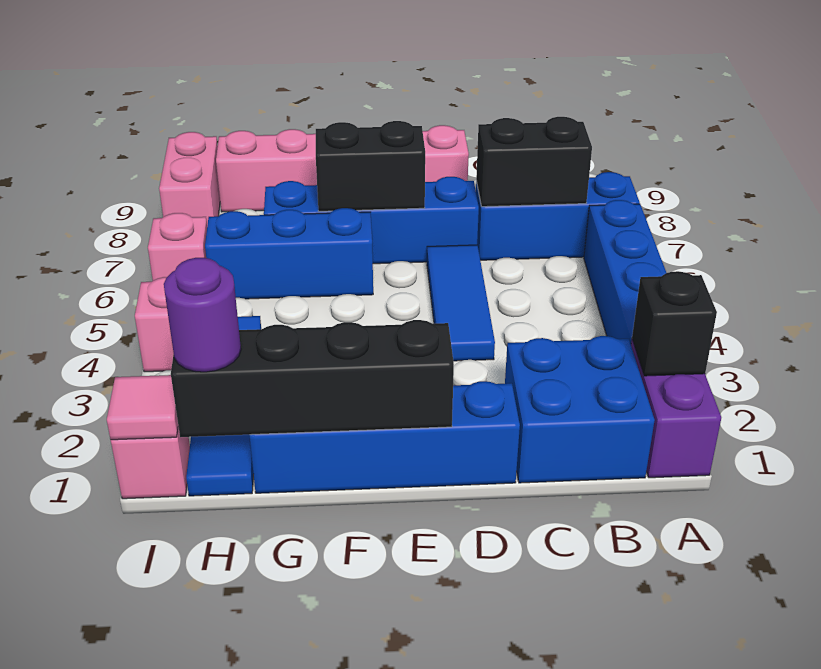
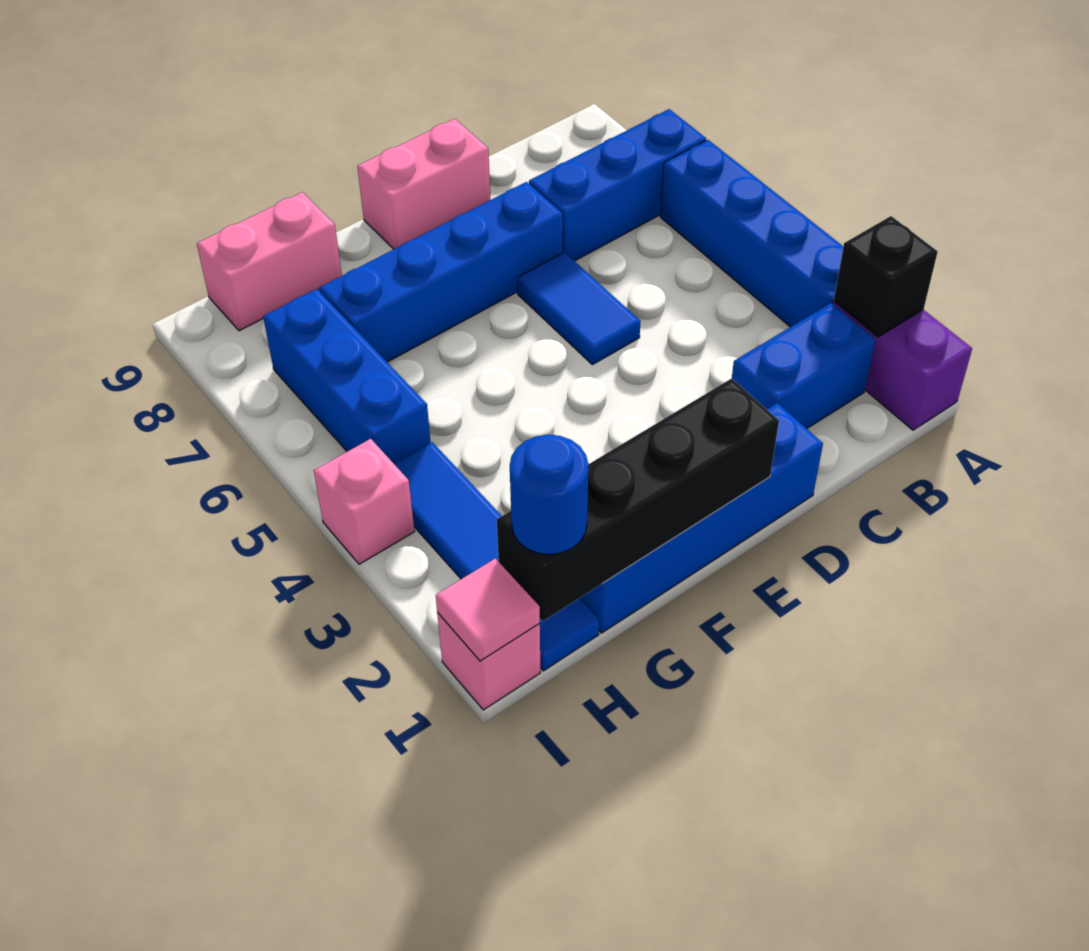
blue brick B1:C2 level 1 -> blue brick B2:C2 level 1
black brick B7:C7 level 2 -> none
blue tile D4:D6 level 1 -> blue tile D5:D6 level 1
black brick E7:F7 level 2 -> none
blue brick F6:H6 level 1 -> blue brick H5:H7 level 1
purple round brick H1 level 3 -> blue round brick H1 level 3
pink brick I6 level 1 -> none
pink brick I8:I9 level 1 -> none

